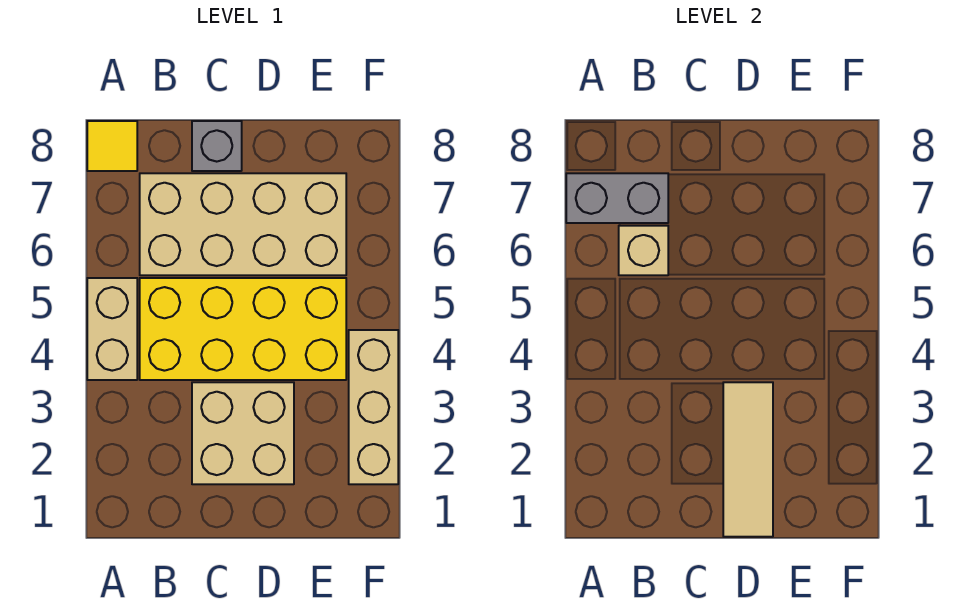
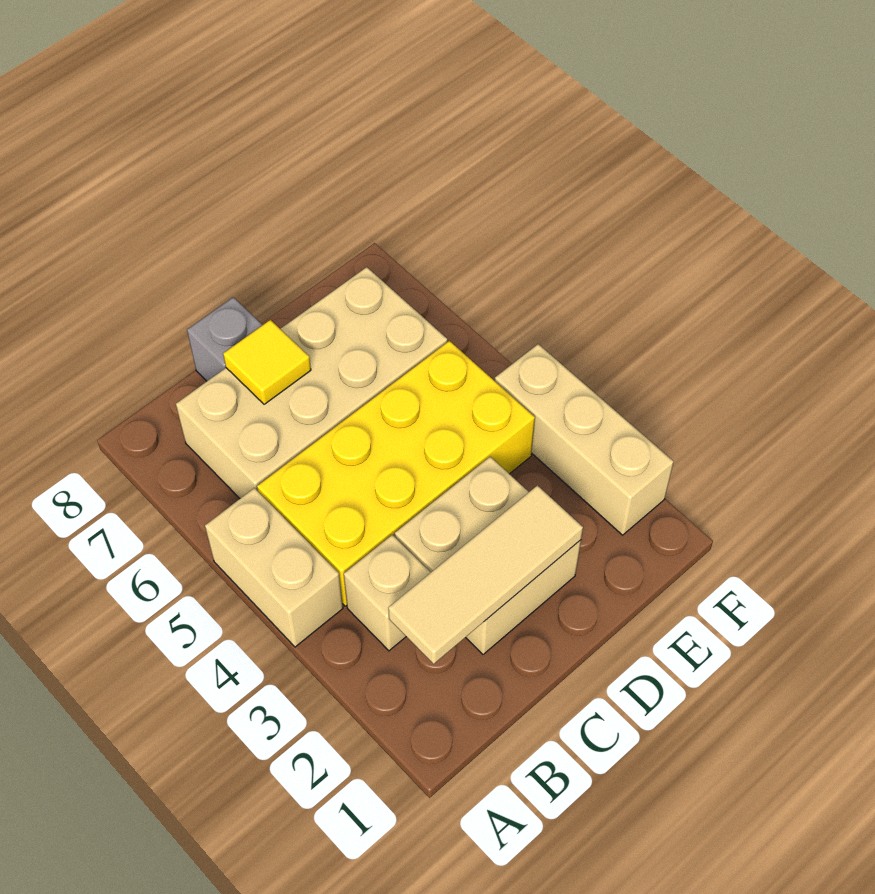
grey brick A7:B7 level 2 -> none
yellow tile A8 level 1 -> yellow tile C7 level 2
tan brick B6 level 2 -> tan brick B3 level 1
tan tile D1:D3 level 2 -> tan tile B2:D2 level 2

